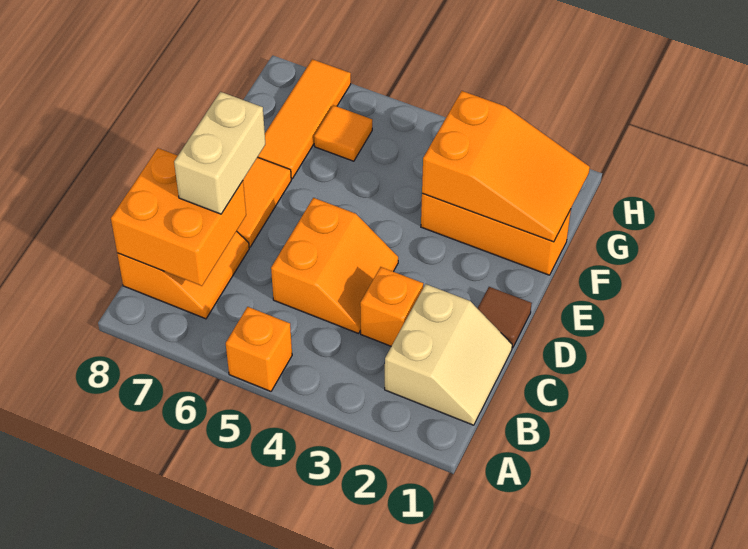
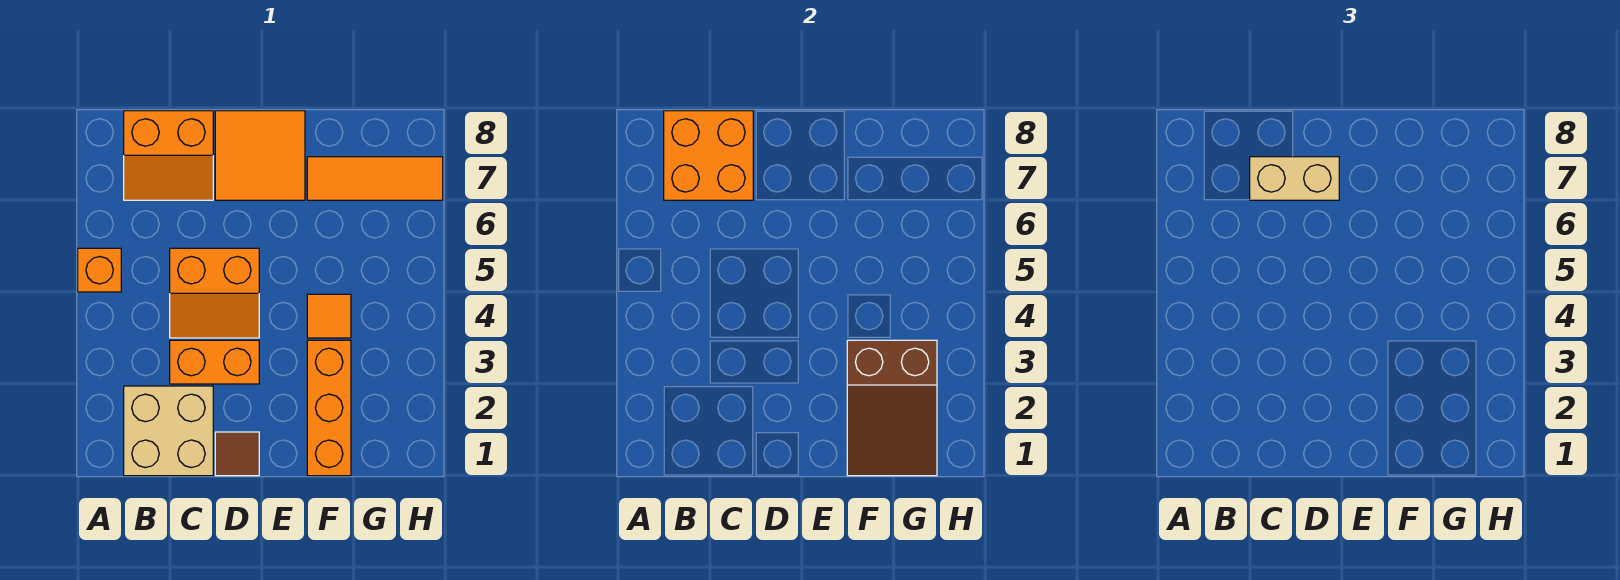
tan slope B1:C2 level 1 top 2 -> tan brick B1:C2 level 1
orange brick C3 level 1 -> orange brick C3:D3 level 1
orange slope F1:G3 level 2 top 3 -> brown slope F1:G3 level 2 top 3
orange tile G6 level 1 -> orange tile F4 level 1

